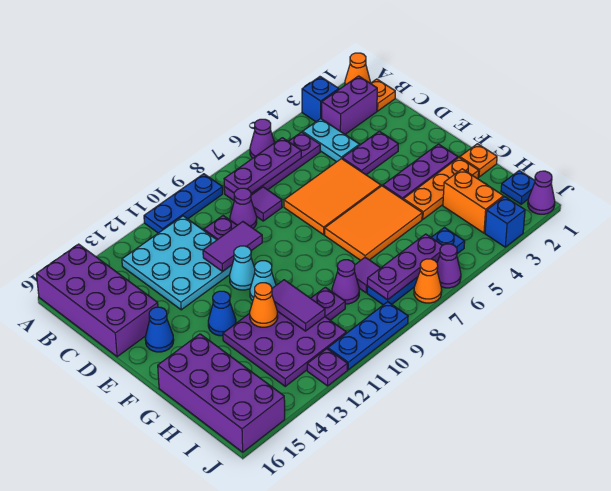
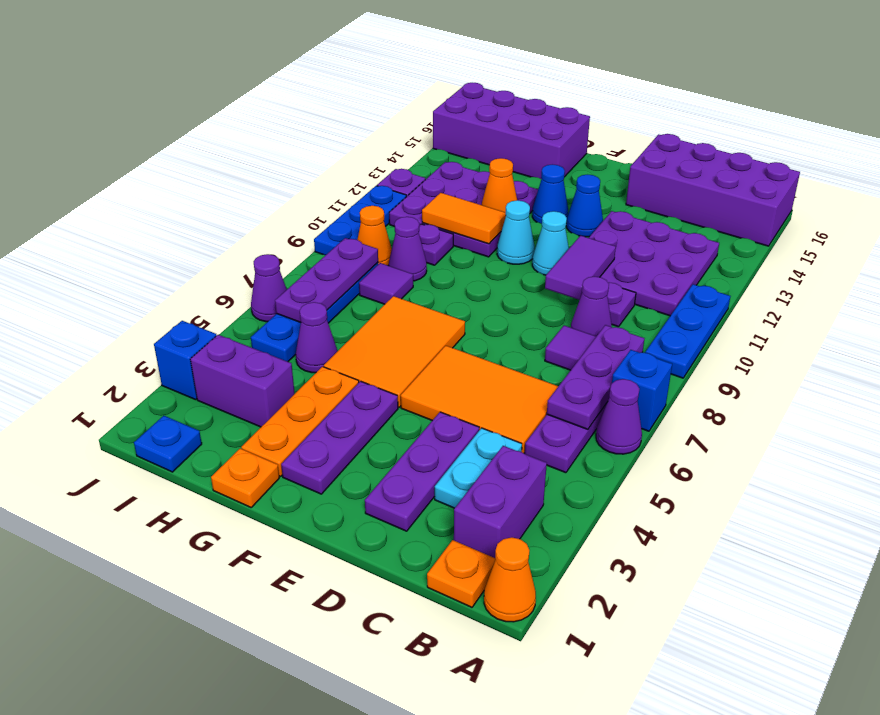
blue brick A3 level 1 -> blue brick A7 level 1
cyan plate B4:C4 level 1 -> cyan plate C3:C4 level 1
cyan plate B11:D13 level 1 -> purple plate B11:D13 level 1
purple plate D3:D4 level 1 -> purple plate D2:D4 level 1
orange tile D5:E7 level 1 -> orange tile C5:E6 level 1
blue cone E15 level 1 -> blue cone E13 level 1
purple tile G11:H11 level 2 -> orange tile G11:H11 level 2
orange brick H3:I3 level 1 -> purple brick H3:I3 level 1
purple cone J1 level 1 -> purple cone H5 level 1
orange cone J7 level 1 -> orange cone I9 level 1

